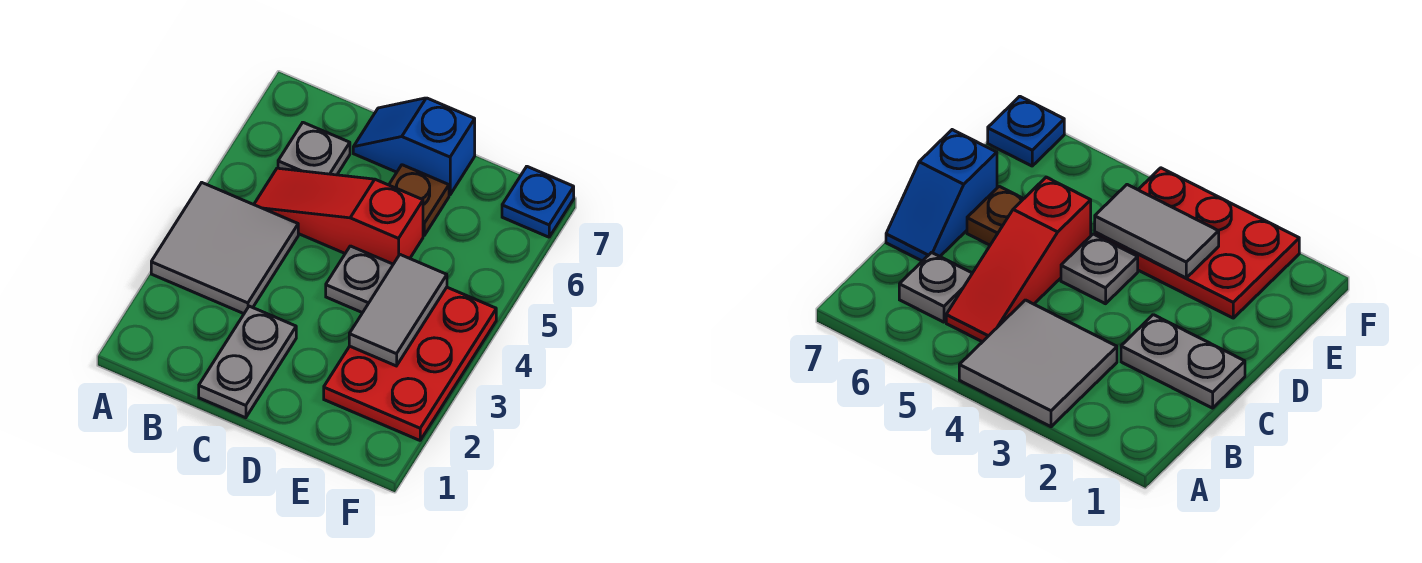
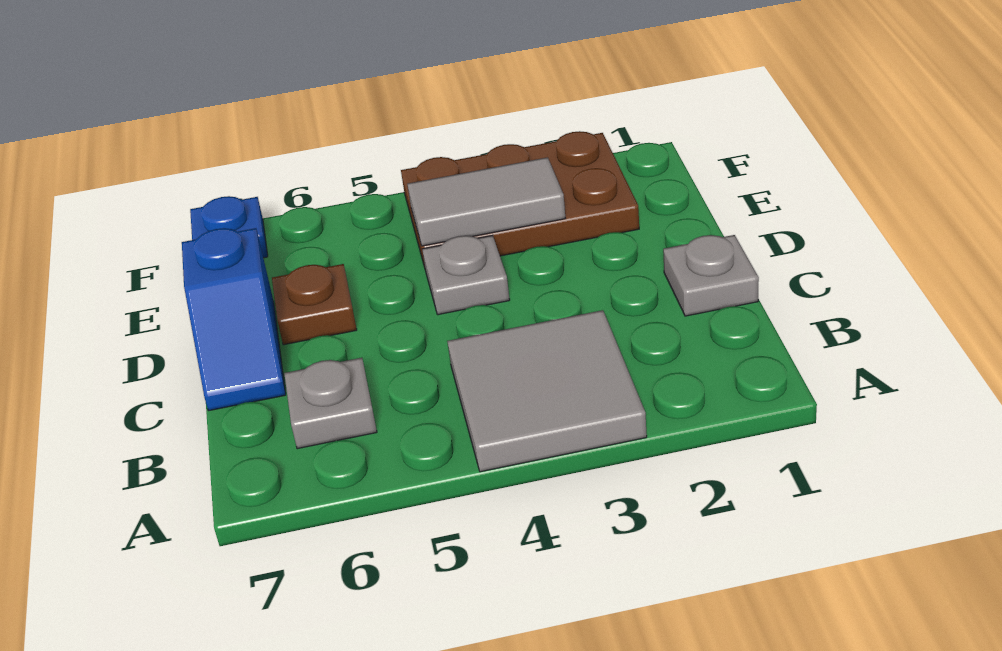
red slope B5:D5 level 1 top D -> none
grey plate C1:C2 level 1 -> grey plate C1 level 1
red plate E2:F4 level 1 -> brown plate E2:F4 level 1

